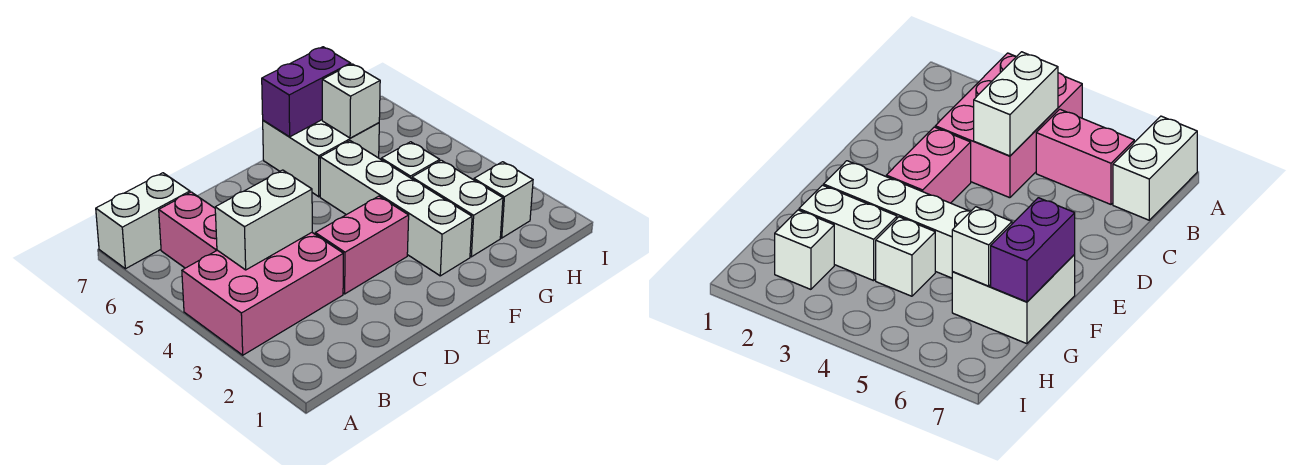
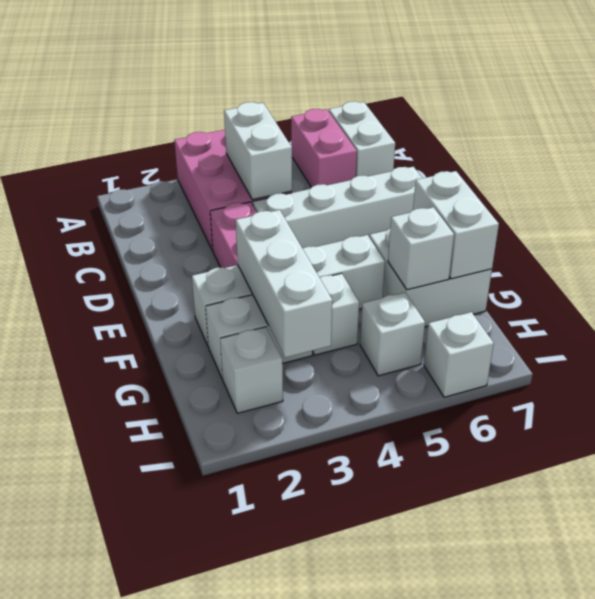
pink brick B5:B6 level 1 -> pink brick A6:B6 level 1
none -> white brick D4:D7 level 1
none -> white brick F3:H3 level 2
purple brick F7:G7 level 2 -> white brick F7:G7 level 2
none -> white brick H5 level 1
none -> white brick I6 level 1

